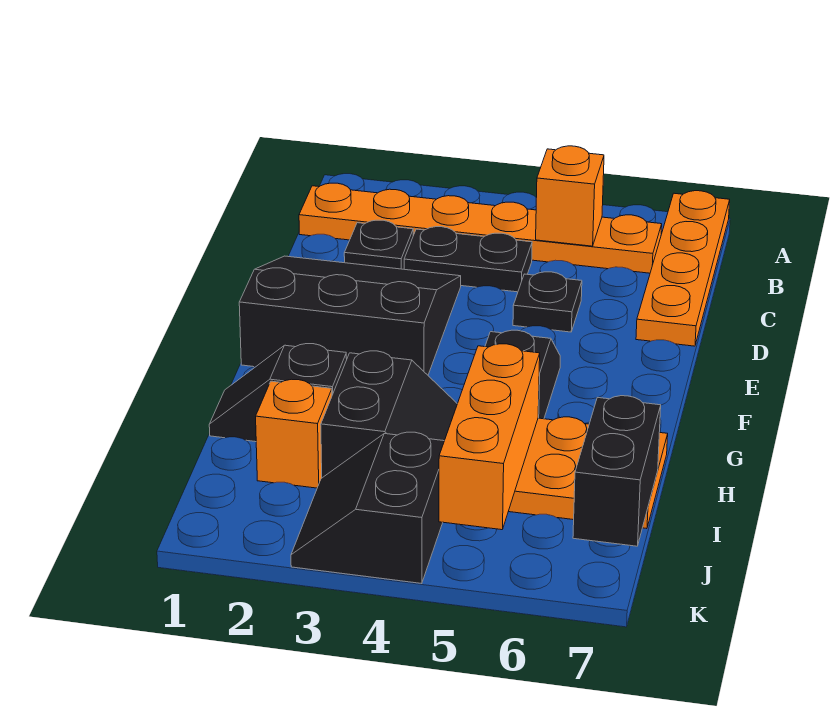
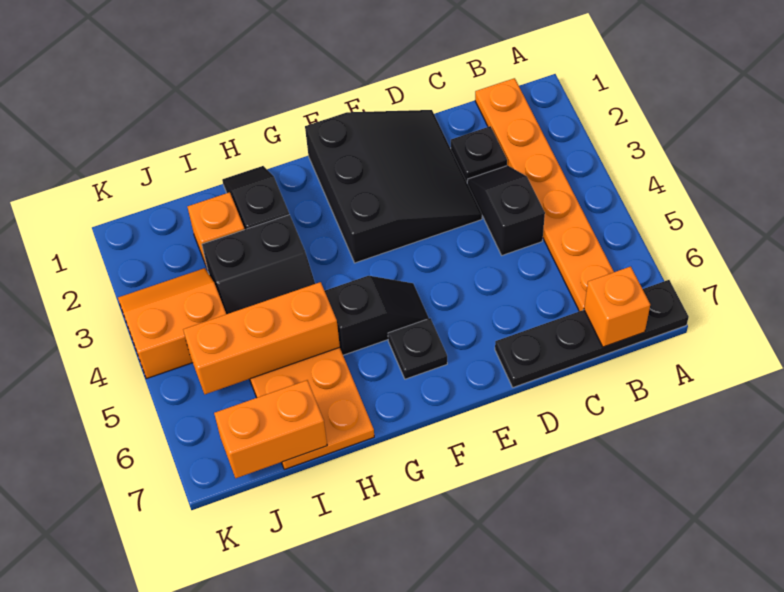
orange plate A7:D7 level 1 -> black plate A7:D7 level 1
orange brick B5 level 2 -> orange brick B7 level 2
black plate C3:C4 level 1 -> black slope C3:C4 level 1 top 4
black plate D5 level 1 -> black plate F6 level 1
black brick I7:J7 level 2 -> orange brick I7:J7 level 2
black slope J3:K4 level 1 top 4 -> orange slope J3:K4 level 1 top 4

